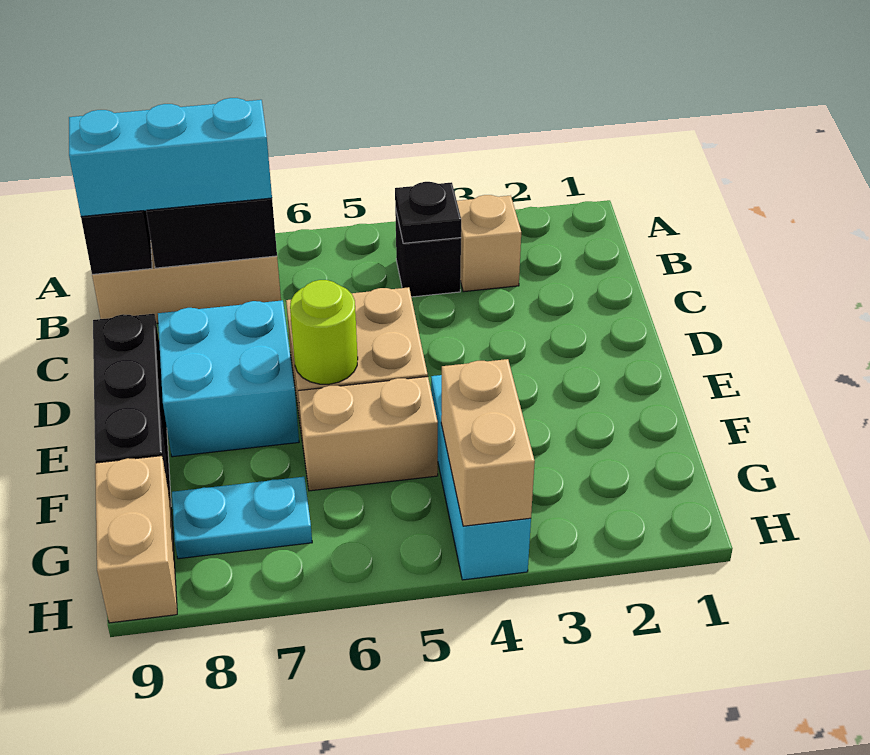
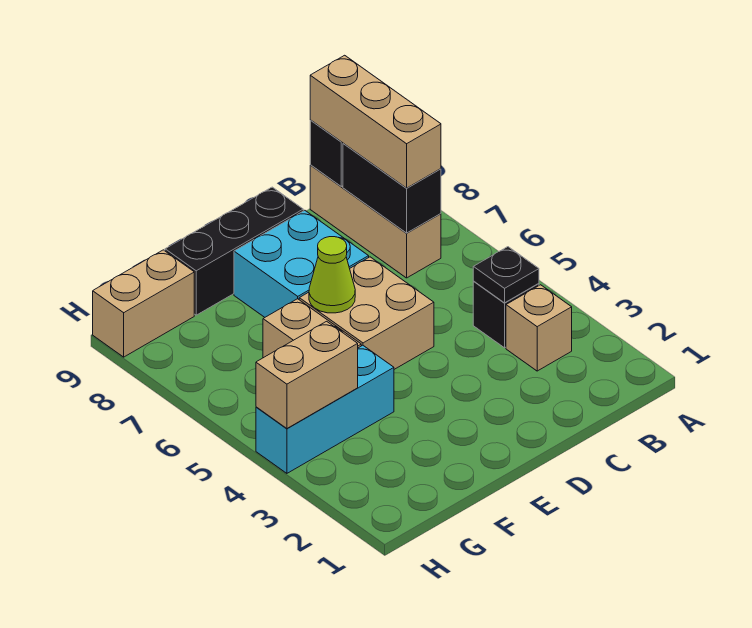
cyan brick B7:B9 level 3 -> tan brick B7:B9 level 3
lime round brick E6 level 2 -> lime cone E6 level 2
cyan plate G7:G8 level 1 -> none

